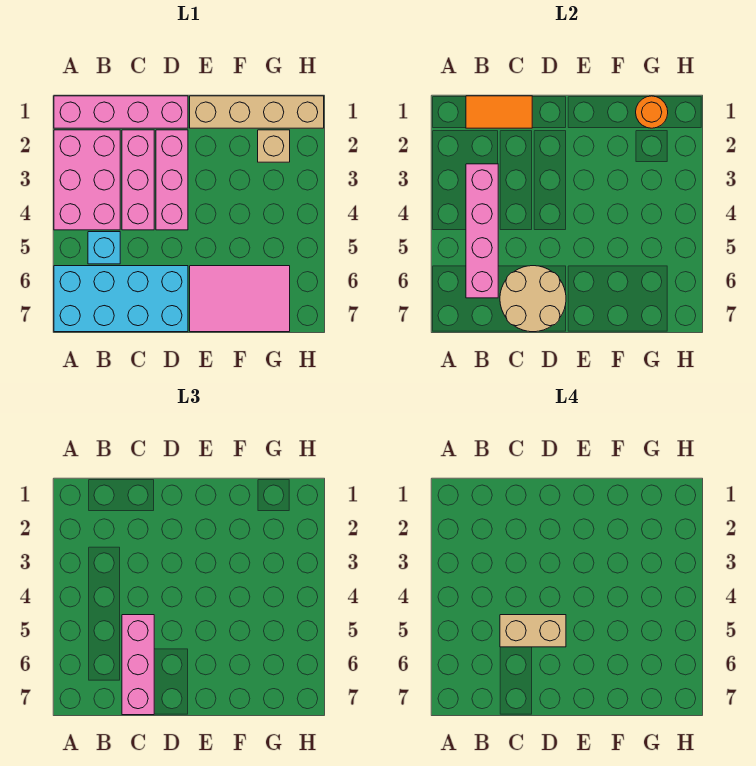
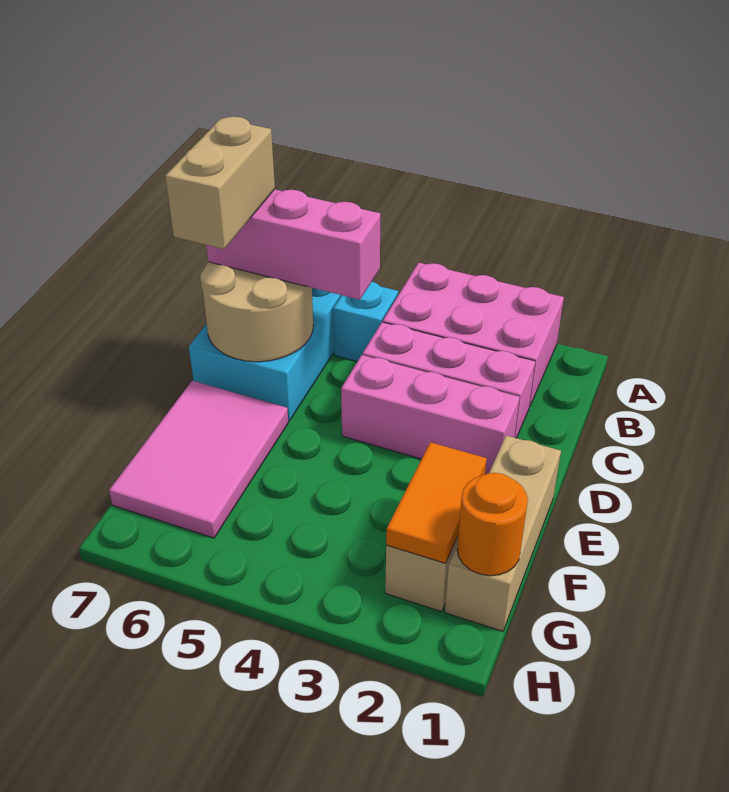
pink brick A1:D1 level 1 -> none
orange tile B1:C1 level 2 -> orange tile F2:G2 level 2
pink brick B3:B6 level 2 -> none
tan brick C5:D5 level 4 -> tan brick C7:D7 level 4
tan brick E1:H1 level 1 -> tan brick E1:G1 level 1

